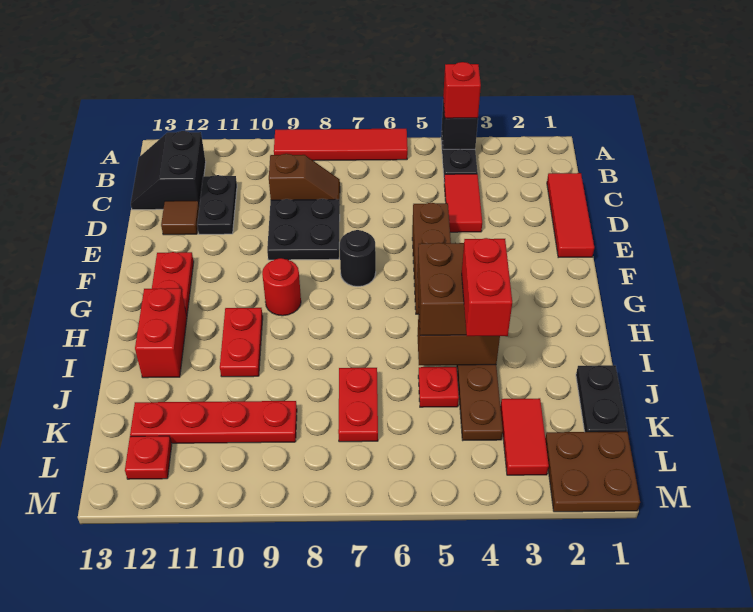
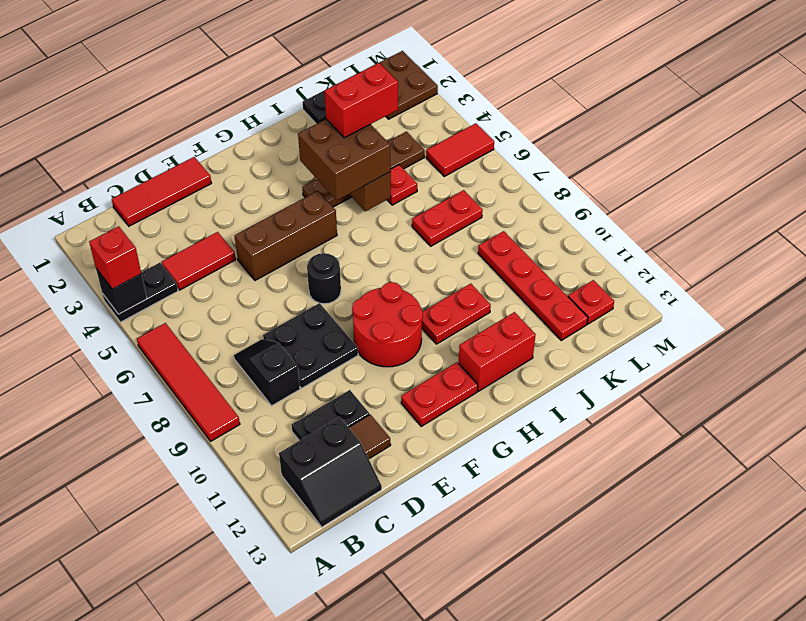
brown slope C8:C9 level 1 top 9 -> black slope C8:C9 level 1 top 9
red round brick G9 level 1 -> red round brick F9:G10 level 1
red tile K3:L3 level 1 -> red tile L5:M5 level 1

